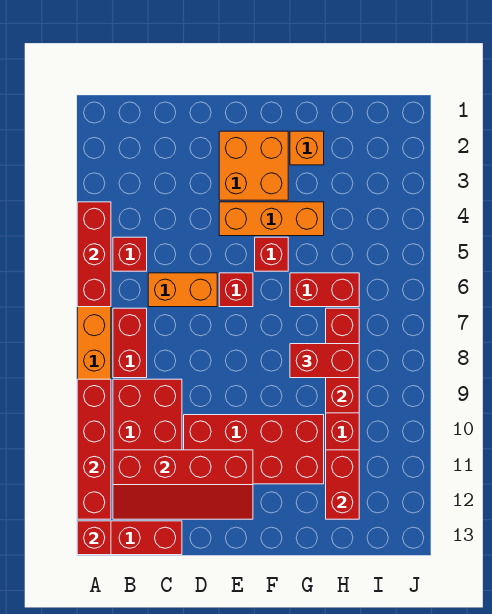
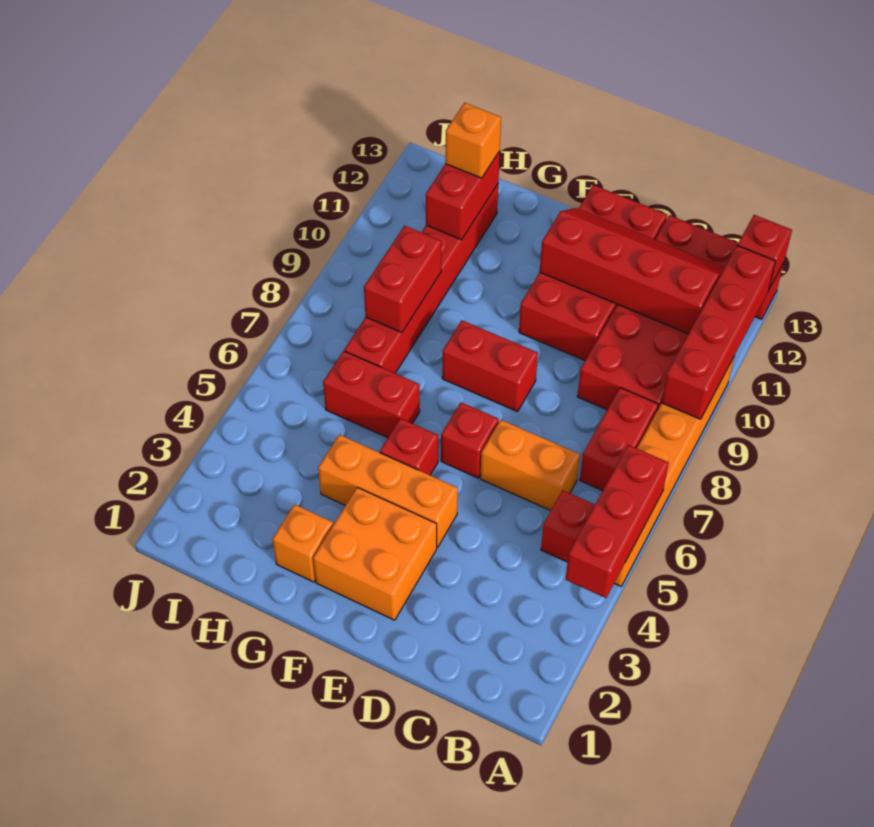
red brick D10:G11 level 1 -> red brick D10:E13 level 1
red brick G8:H8 level 3 -> red brick E8:F8 level 1
none -> orange brick H12 level 3

